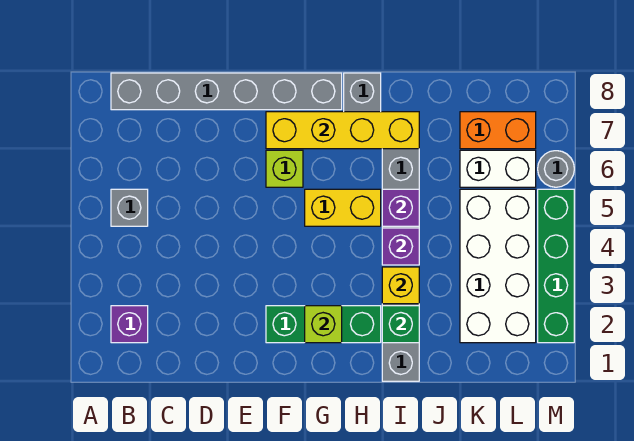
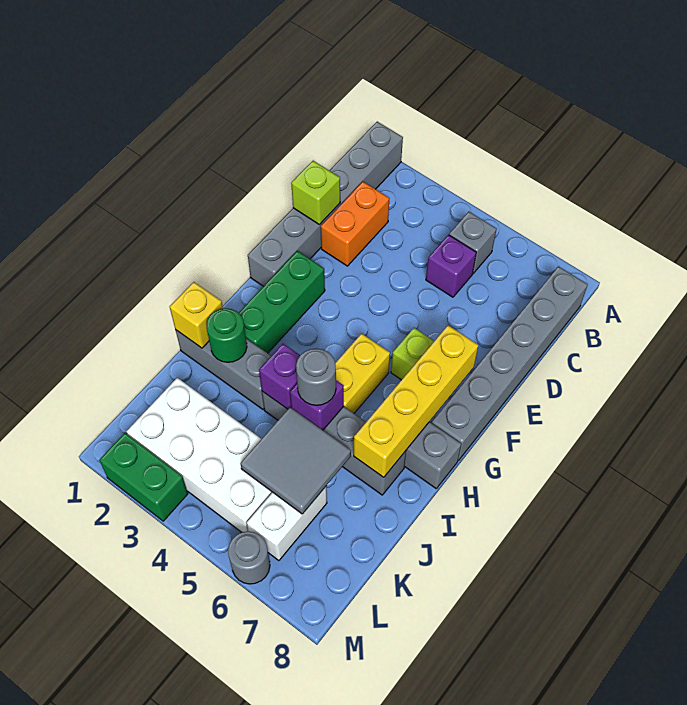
none -> grey brick A1:F1 level 1
purple brick B2 level 1 -> purple brick C5 level 1
lime brick G2 level 2 -> lime brick D1 level 2
green brick I2 level 2 -> green round brick I2 level 2
yellow brick I3 level 2 -> yellow brick I1 level 2
none -> grey round brick I5 level 3
none -> grey tile J5:K6 level 2
orange brick K7:L7 level 1 -> orange brick C2:D2 level 1
green brick M2:M5 level 1 -> green brick M2:M3 level 1

